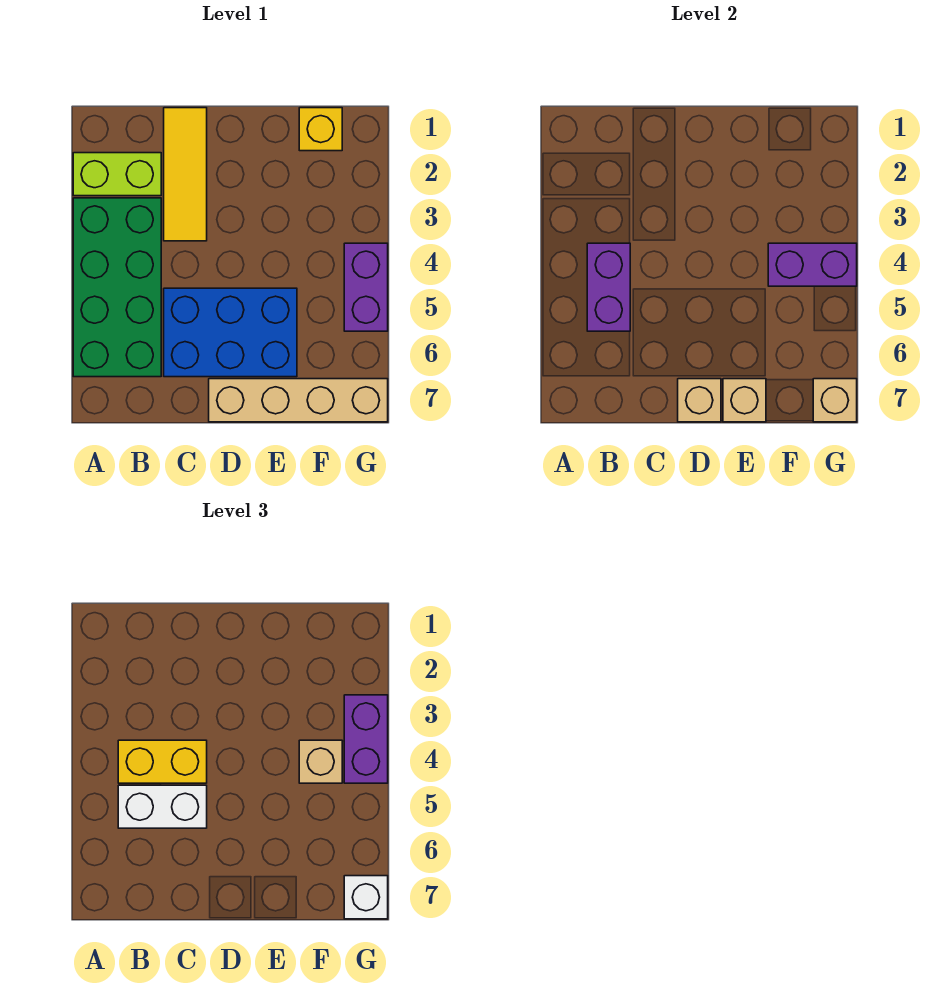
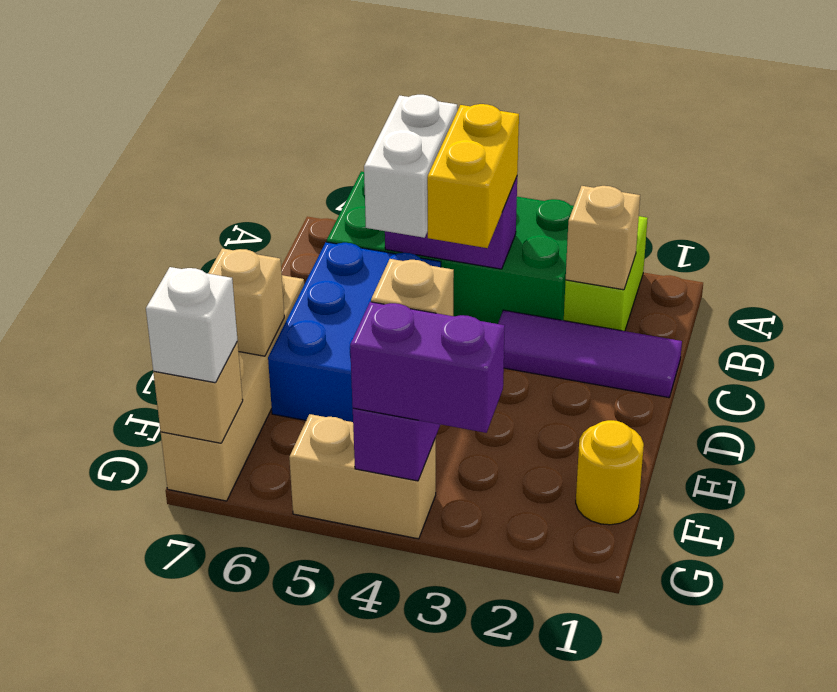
yellow tile C1:C3 level 1 -> purple tile C1:C3 level 1
tan brick D7 level 2 -> tan brick B2 level 2
yellow brick F1 level 1 -> yellow round brick F1 level 1
purple brick G4:G5 level 1 -> tan brick G4:G5 level 1

